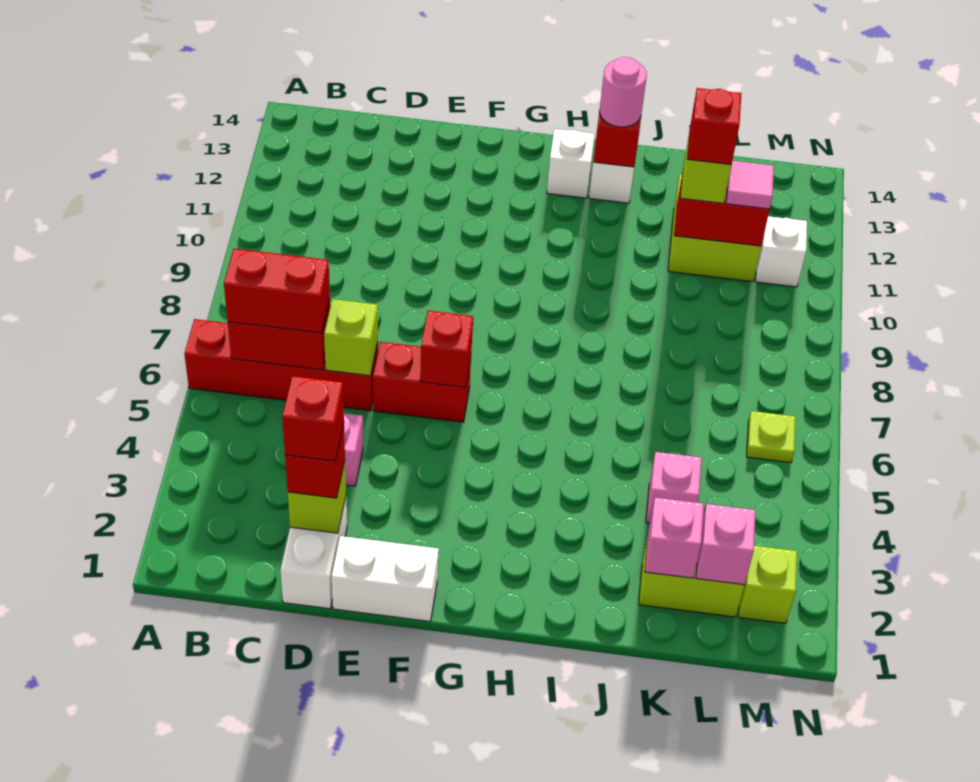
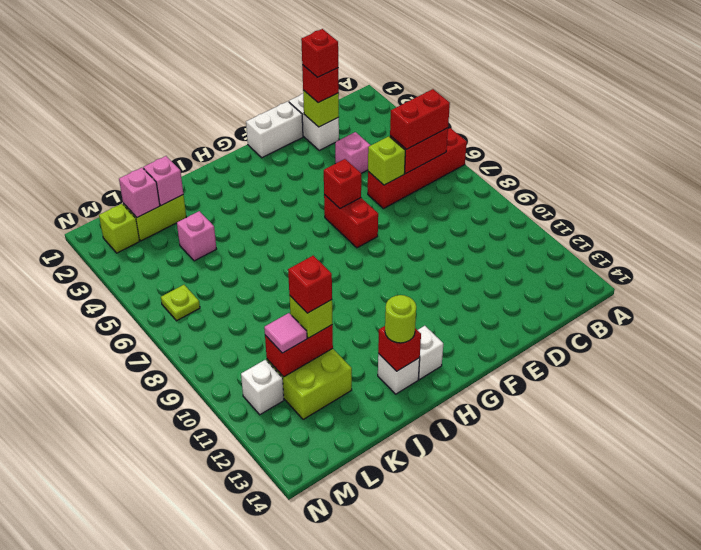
red brick E6:F6 level 1 -> red brick F6:F7 level 1
pink round brick I13 level 3 -> lime round brick I13 level 3

